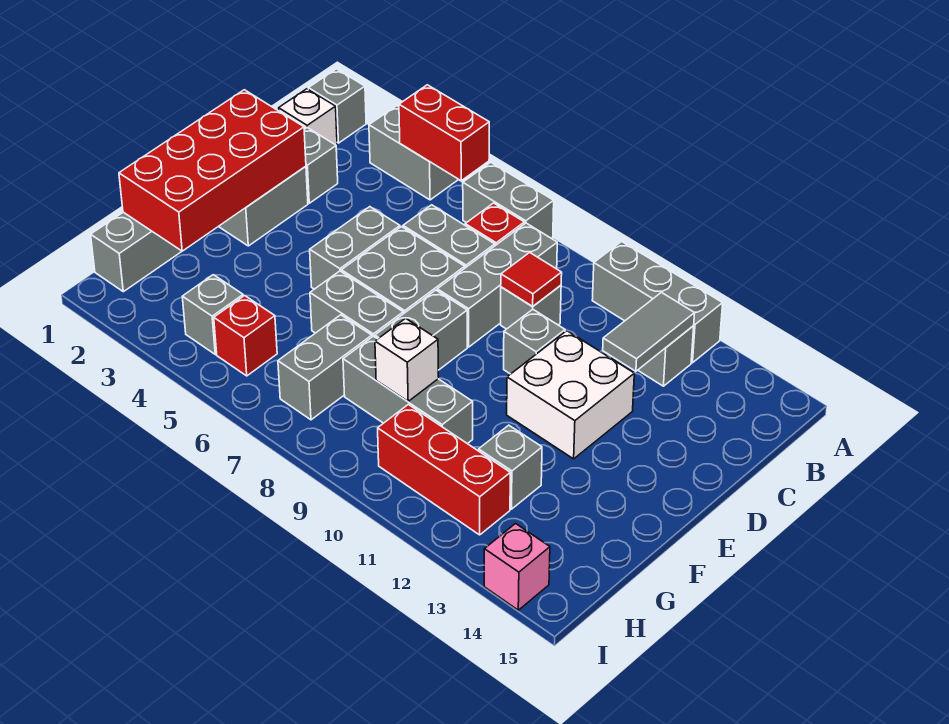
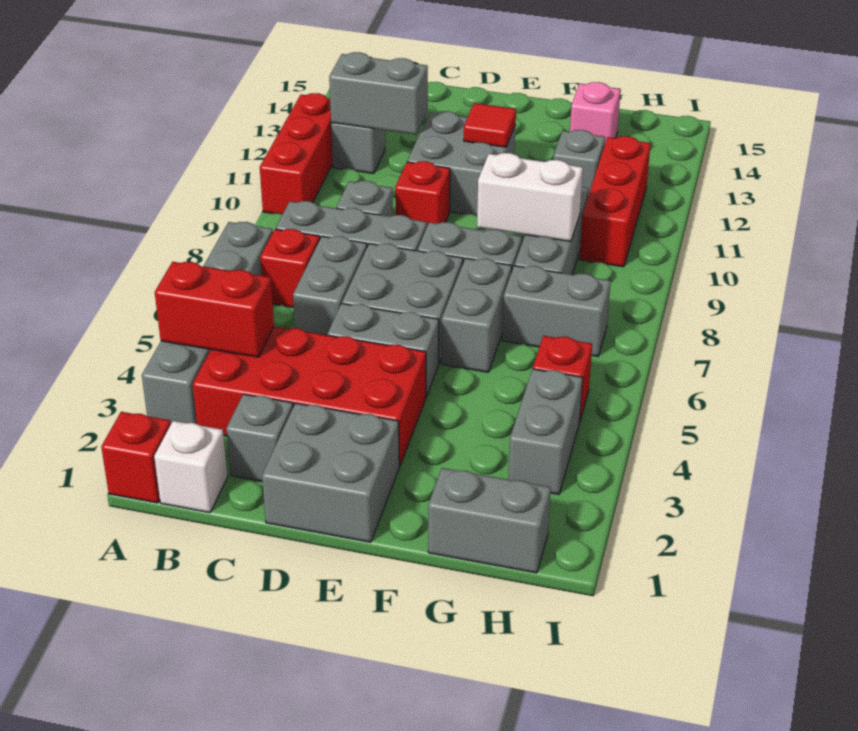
grey brick A1 level 1 -> red brick A1 level 1
red brick A4:A5 level 2 -> red brick A4:B4 level 2
grey brick A10:A12 level 1 -> red brick A10:A12 level 1
grey tile B12:C12 level 2 -> grey brick B12:C12 level 2
red tile C9 level 2 -> red tile E12 level 2
red brick D1:G2 level 2 -> red brick B3:E4 level 1
grey brick D10 level 1 -> red brick D10 level 1
white brick D11:E12 level 1 -> grey brick D11:E12 level 1
white brick G9 level 2 -> white brick F9:G9 level 2
grey brick H4 level 1 -> grey brick H3:H4 level 1
pink brick I14 level 1 -> pink brick G14 level 1

